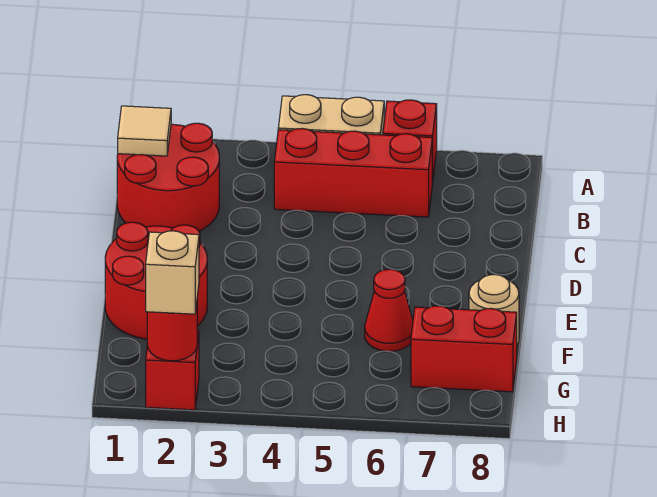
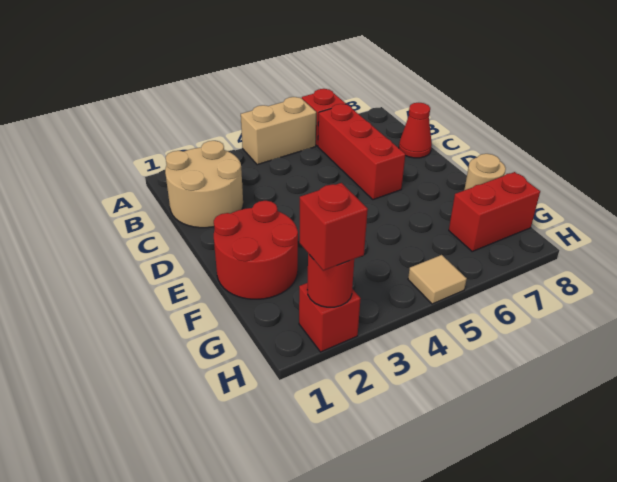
red round brick B1:C2 level 1 -> tan round brick B1:C2 level 1
tan tile B1 level 2 -> tan tile H5 level 1
red brick B4:B6 level 1 -> red brick B6:D6 level 1
red cone F6 level 1 -> red cone C8 level 1
tan brick H2 level 3 -> red brick H2 level 3

